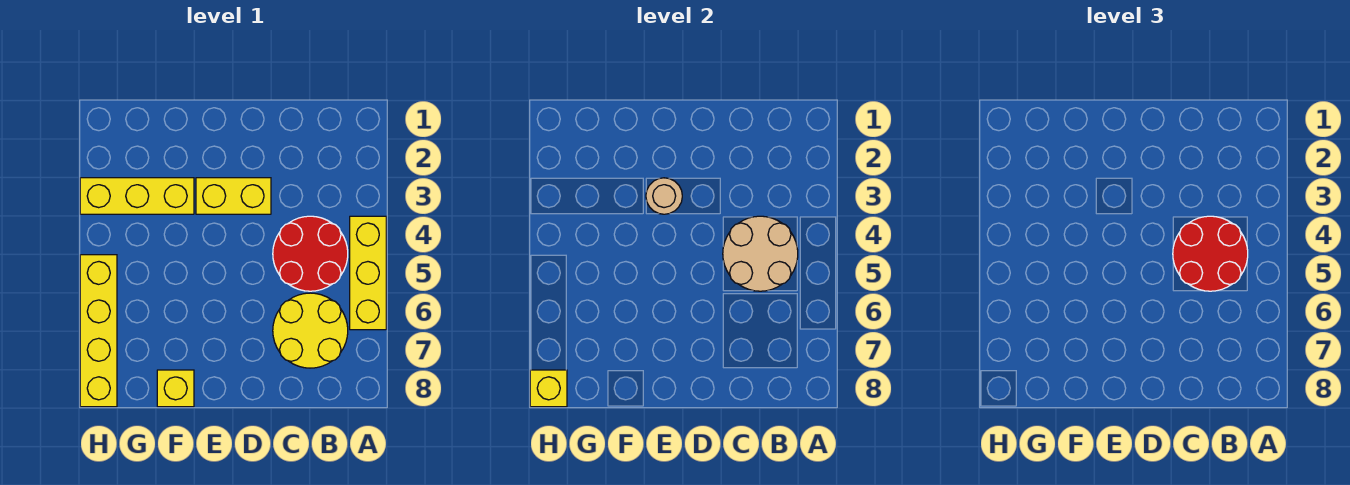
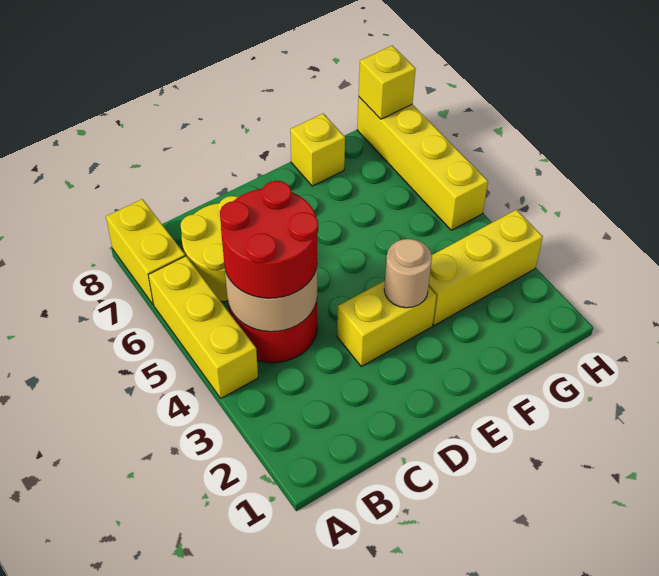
none -> yellow brick A7:A8 level 1

